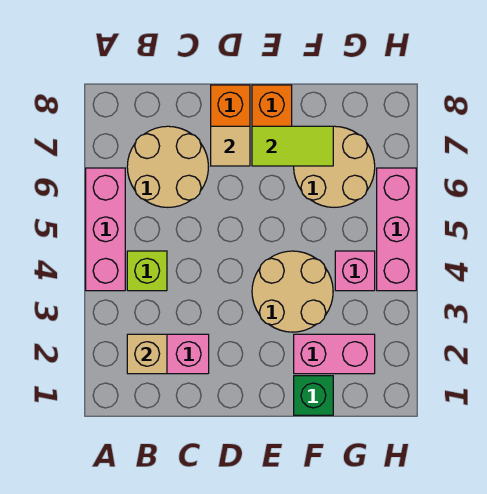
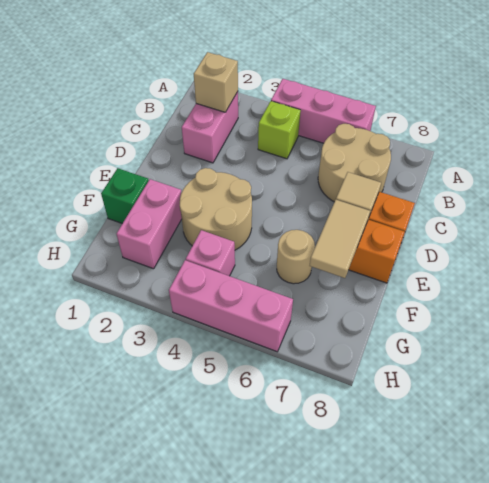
lime tile E7:F7 level 2 -> tan tile E7:F7 level 2
tan round brick F6:G7 level 1 -> tan round brick F6 level 1

